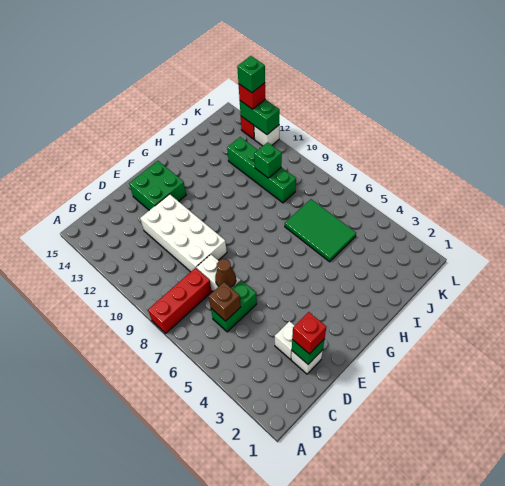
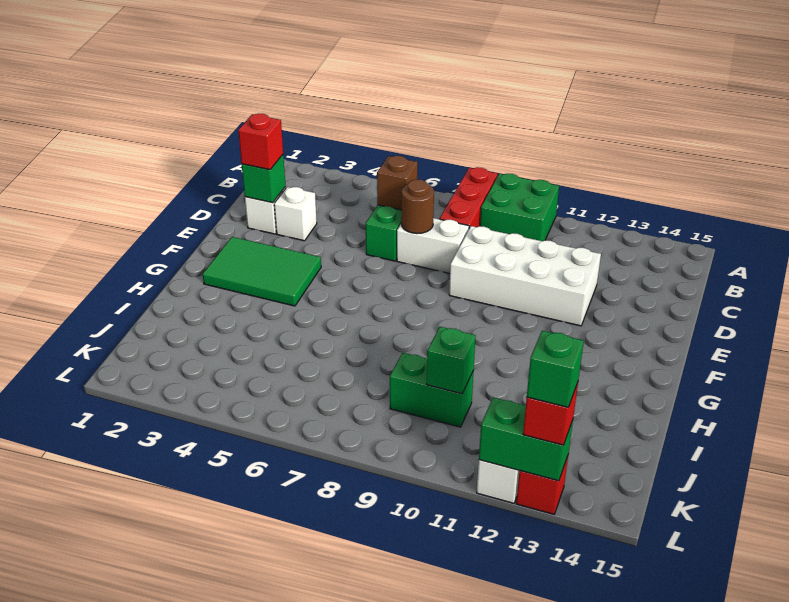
brown cone D7 level 2 -> brown round brick D7 level 2
green brick E13:F14 level 1 -> green brick A9:B10 level 1
green tile I5:J7 level 1 -> green tile F2:G4 level 1
green brick J9:J12 level 1 -> green brick J9:J10 level 1

